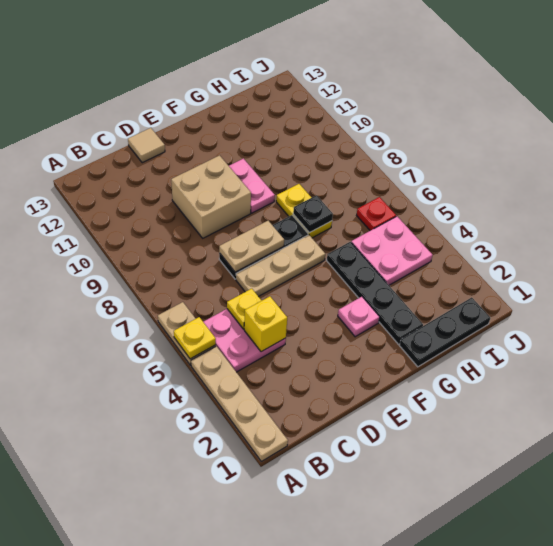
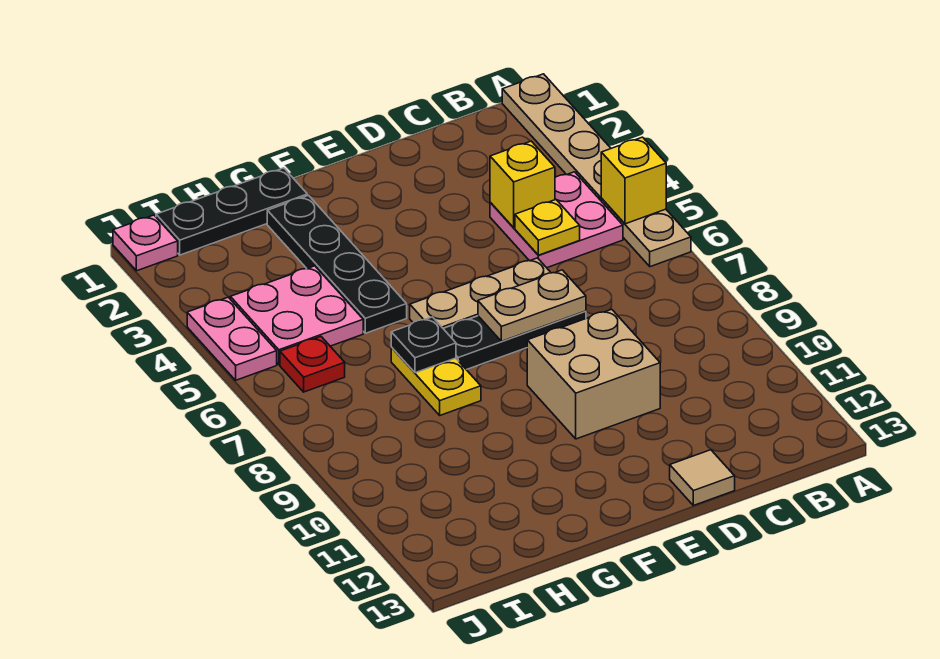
yellow plate A5 level 2 -> yellow brick A5 level 2
pink plate F3 level 1 -> pink plate J1 level 1
pink plate F9:F10 level 1 -> pink plate J4:J5 level 1

